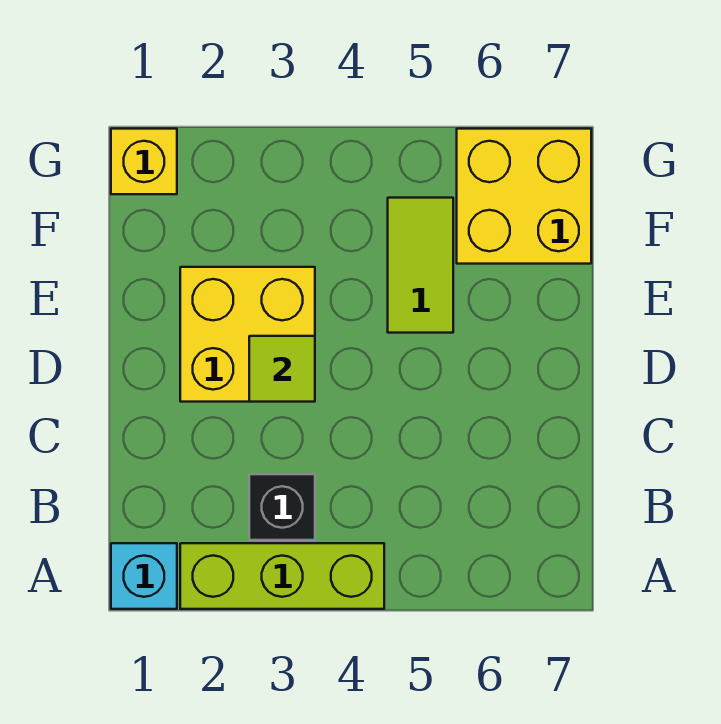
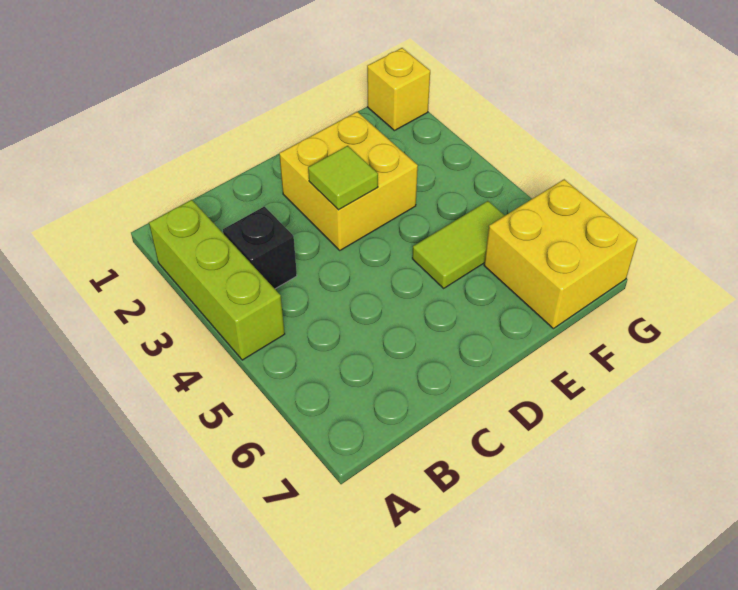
cyan brick A1 level 1 -> none

